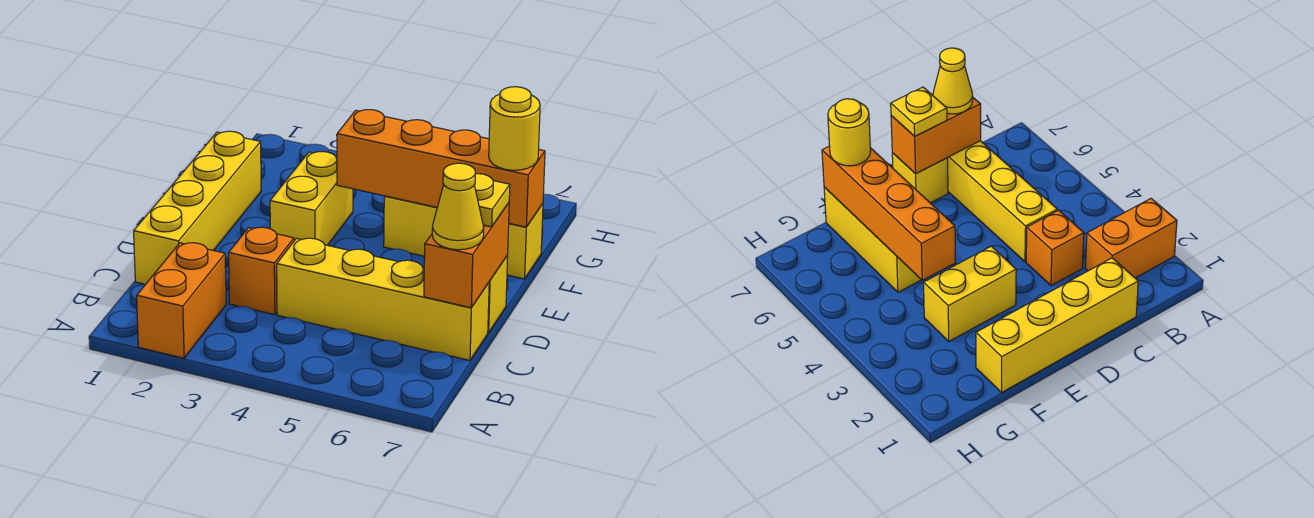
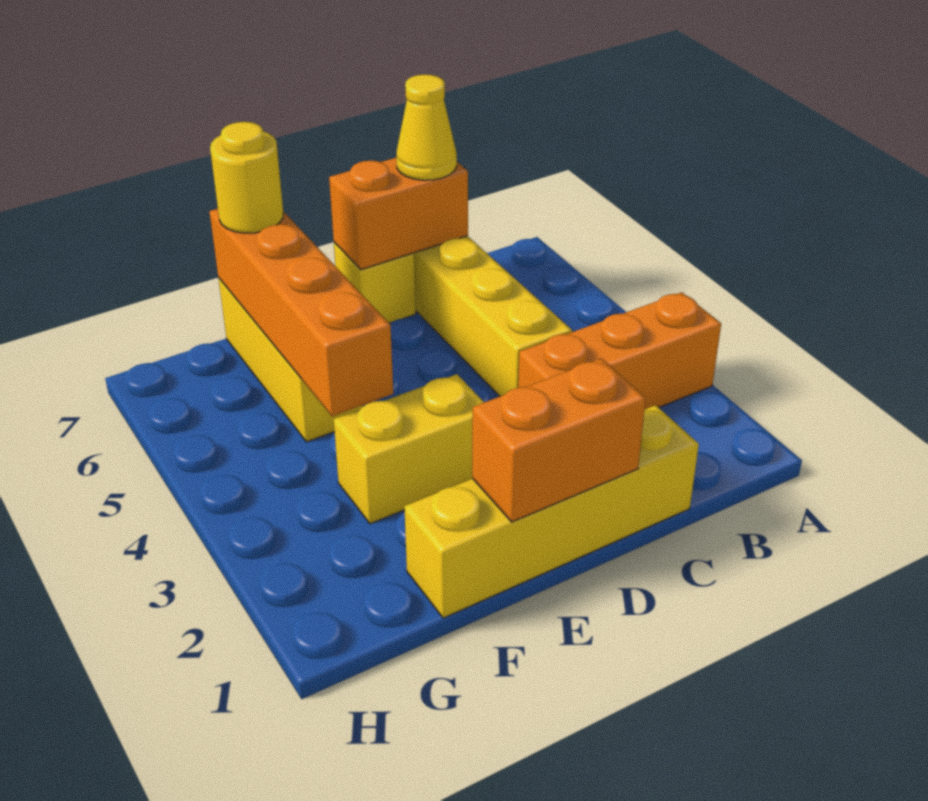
orange brick A2:B2 level 1 -> orange brick D1:E1 level 2
orange brick C3 level 1 -> orange brick A3:C3 level 1
yellow plate D7 level 3 -> none

